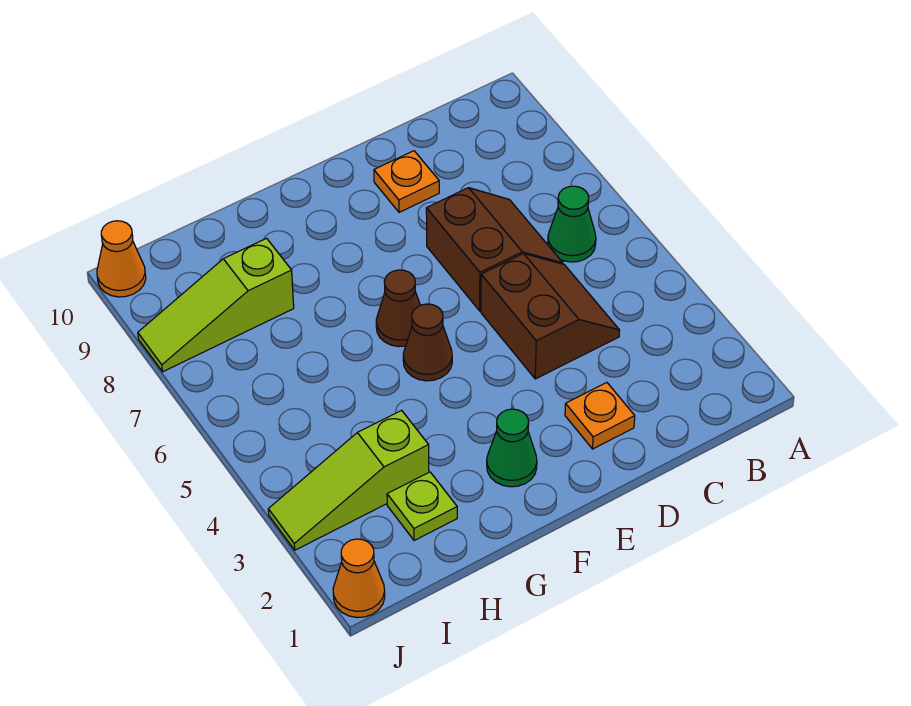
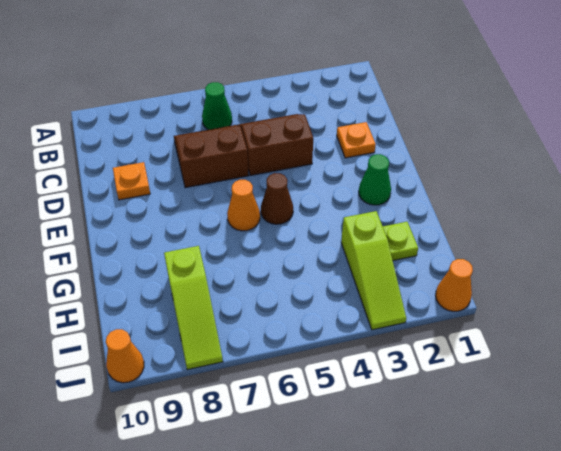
brown cone F6 level 1 -> orange cone F6 level 1

